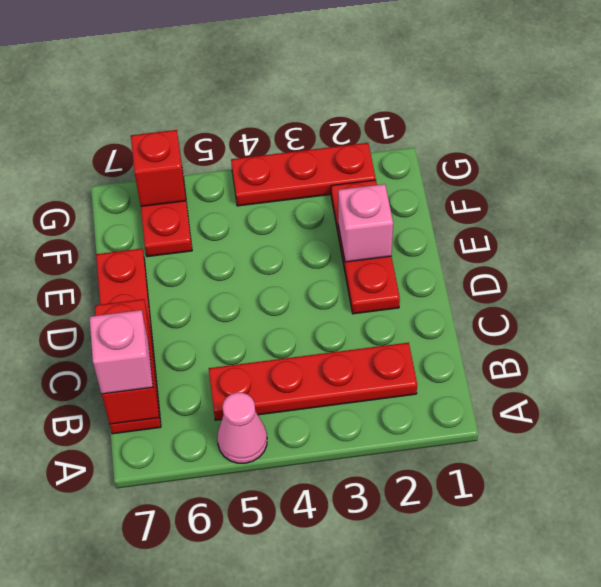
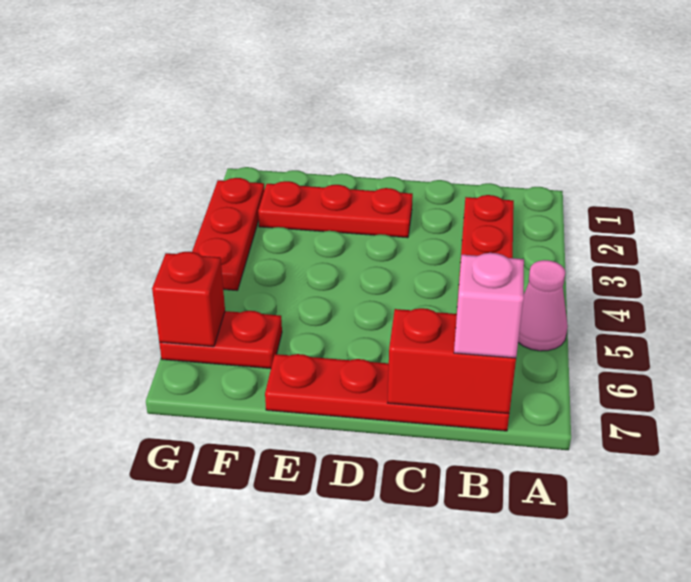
pink brick E2 level 2 -> none

